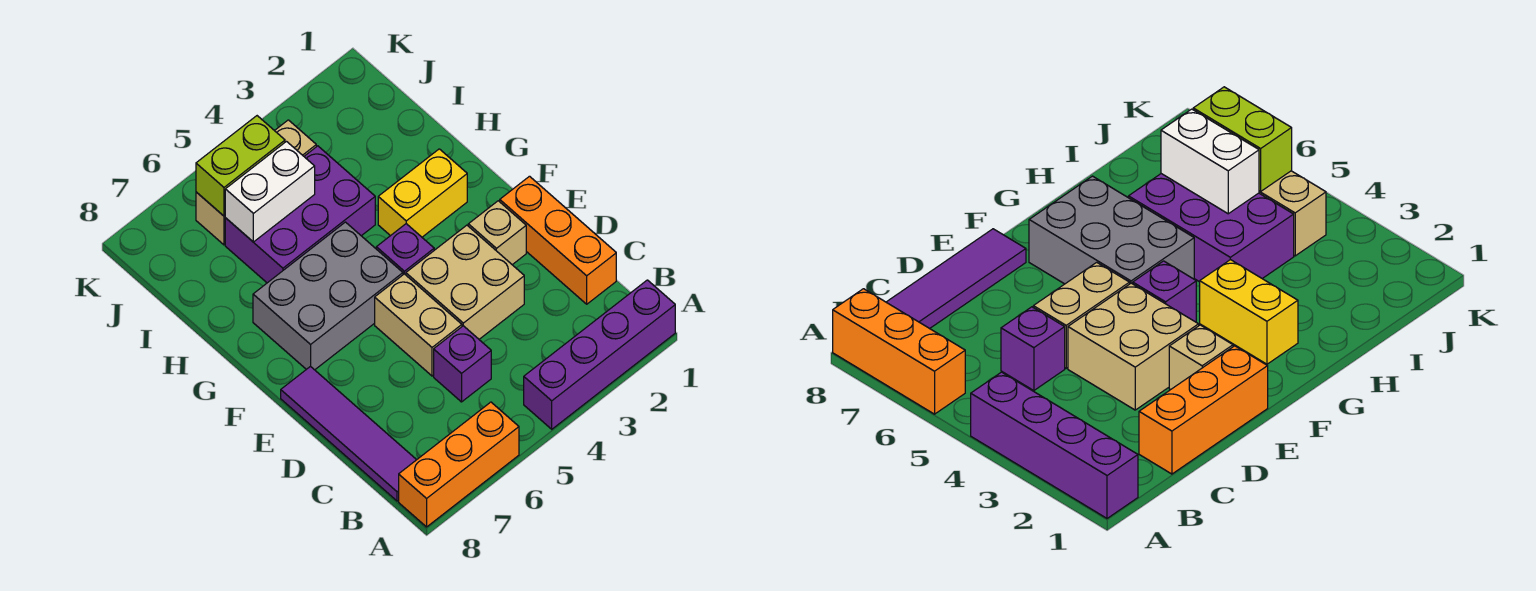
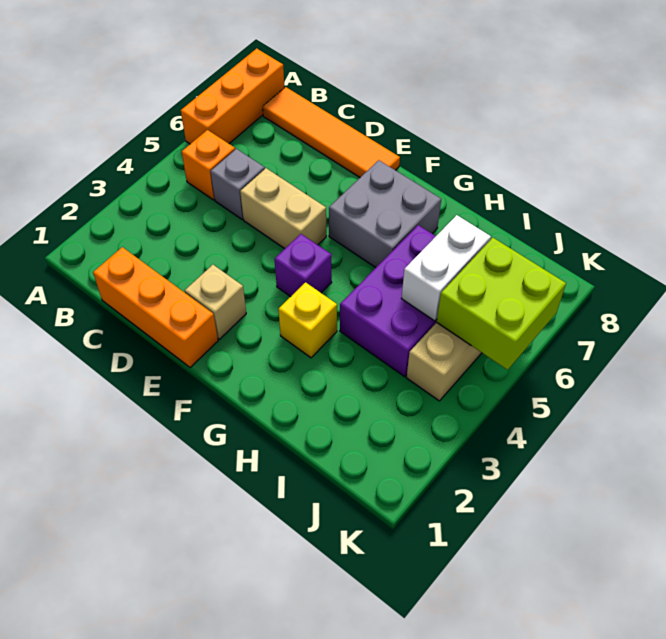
purple brick A1:A4 level 1 -> none
none -> orange brick B5 level 1
purple tile B8:E8 level 1 -> orange tile B8:E8 level 1
purple brick C5 level 1 -> grey brick C5 level 1
tan brick D3:E4 level 1 -> none
grey brick F5:G7 level 1 -> grey brick F6:G7 level 1
yellow brick G2:G3 level 1 -> yellow brick G3 level 1
lime brick J5:J6 level 2 -> lime brick J5:K6 level 2

